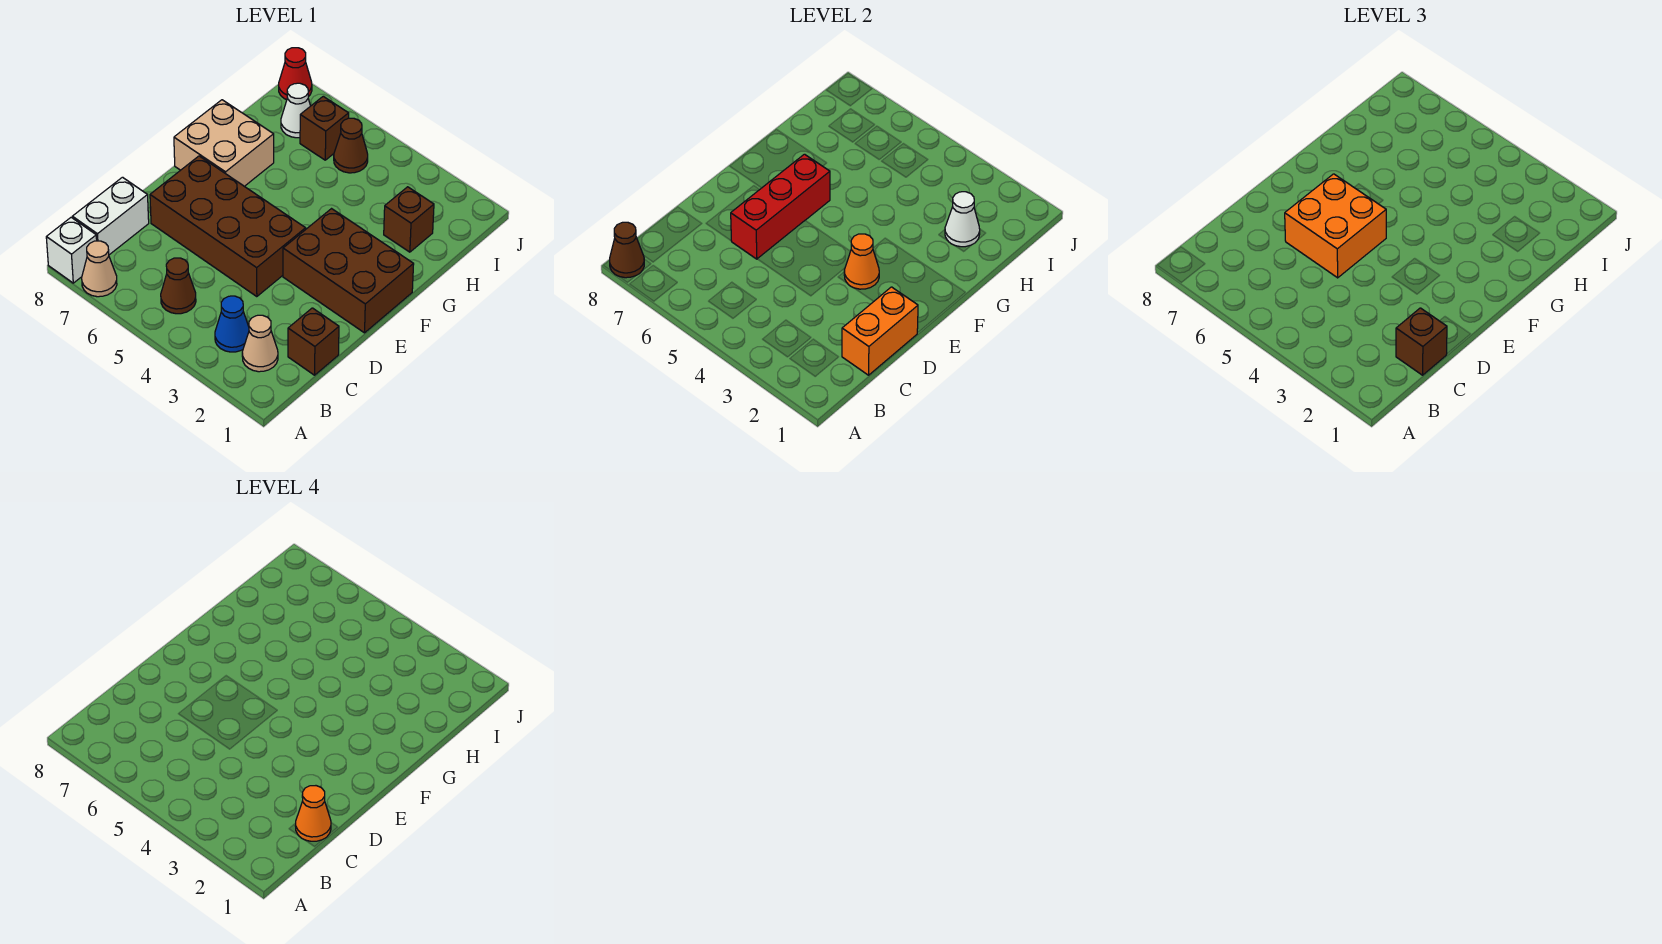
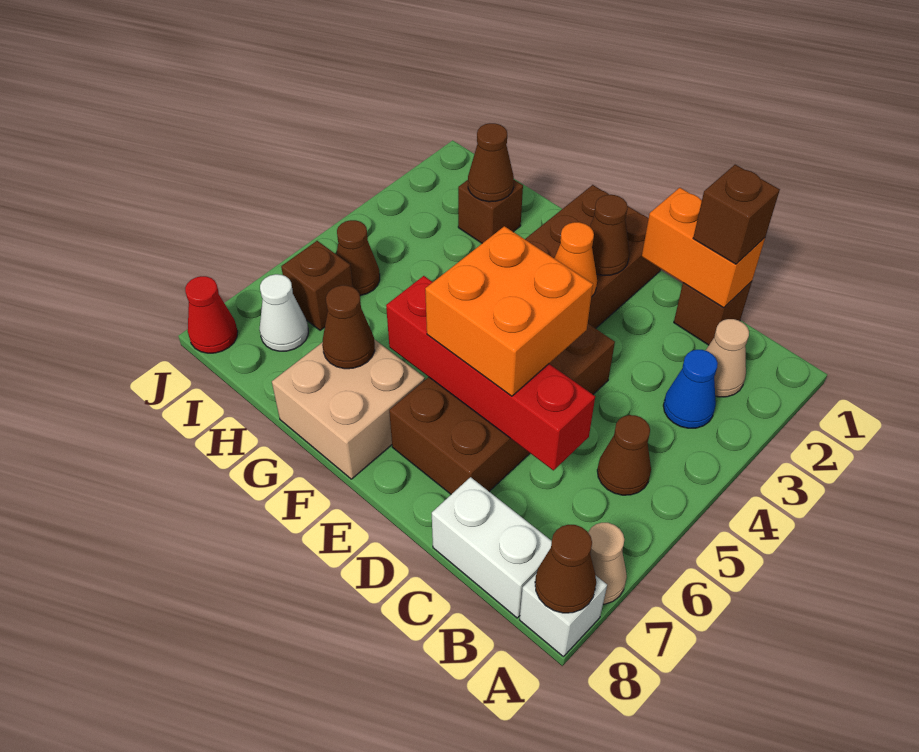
orange cone C1 level 4 -> none
red brick D6:F6 level 2 -> red brick C6:F6 level 2
none -> brown cone E2 level 2
none -> brown cone G7 level 2
white cone H2 level 2 -> brown cone H2 level 2

